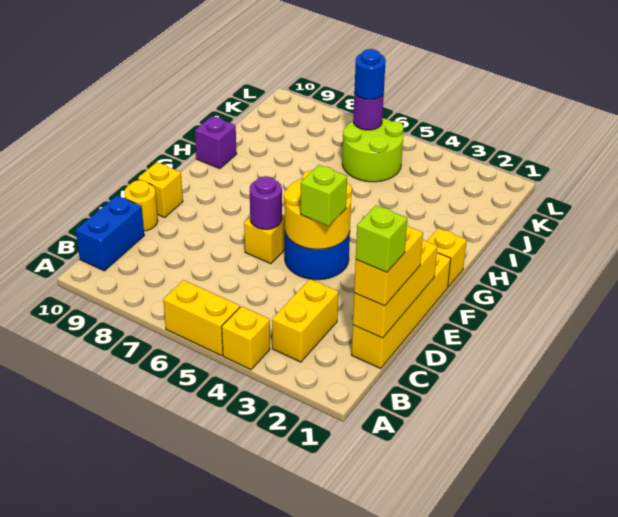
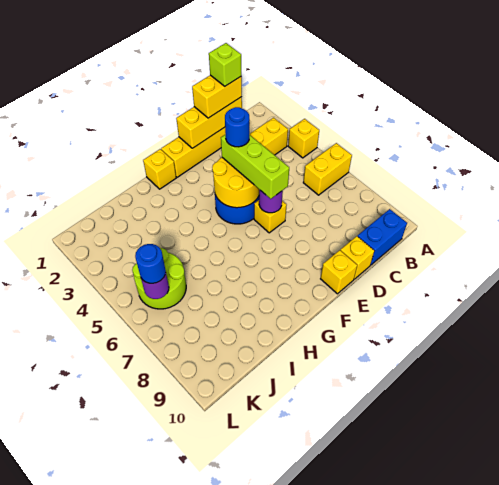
yellow brick A5:A6 level 1 -> yellow brick A6:B6 level 1
yellow round brick D10 level 1 -> yellow brick D10 level 1
lime brick E4 level 3 -> lime brick E4:E6 level 3
none -> blue round brick E4 level 4
purple brick H10 level 1 -> none

